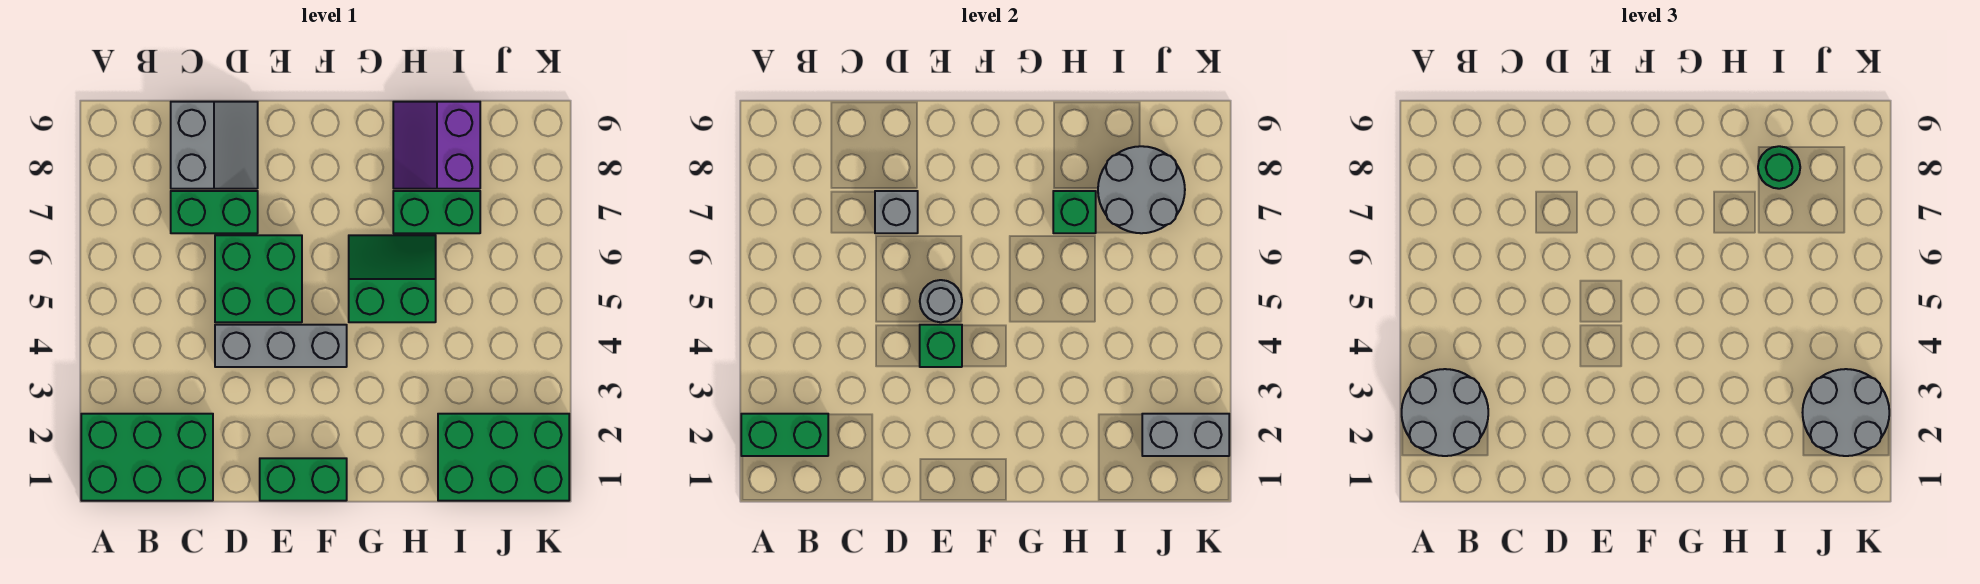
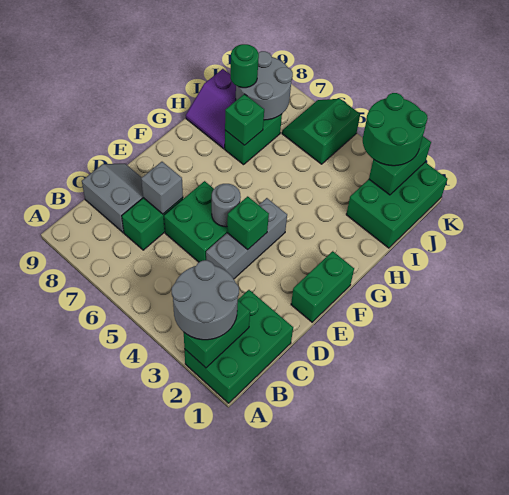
green slope G5:H6 level 1 top 5 -> green slope J5:K6 level 1 top 5
grey brick J2:K2 level 2 -> green brick J2:K2 level 2
grey round brick J2:K3 level 3 -> green round brick J2:K3 level 3

